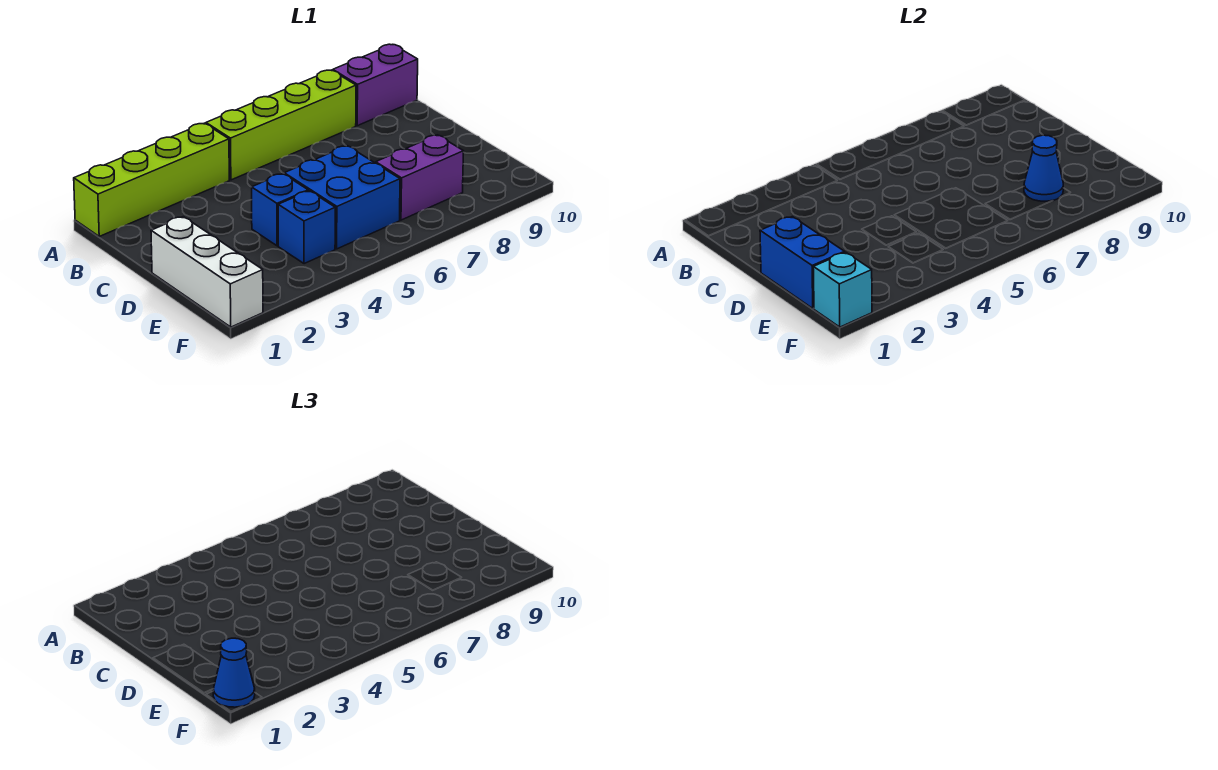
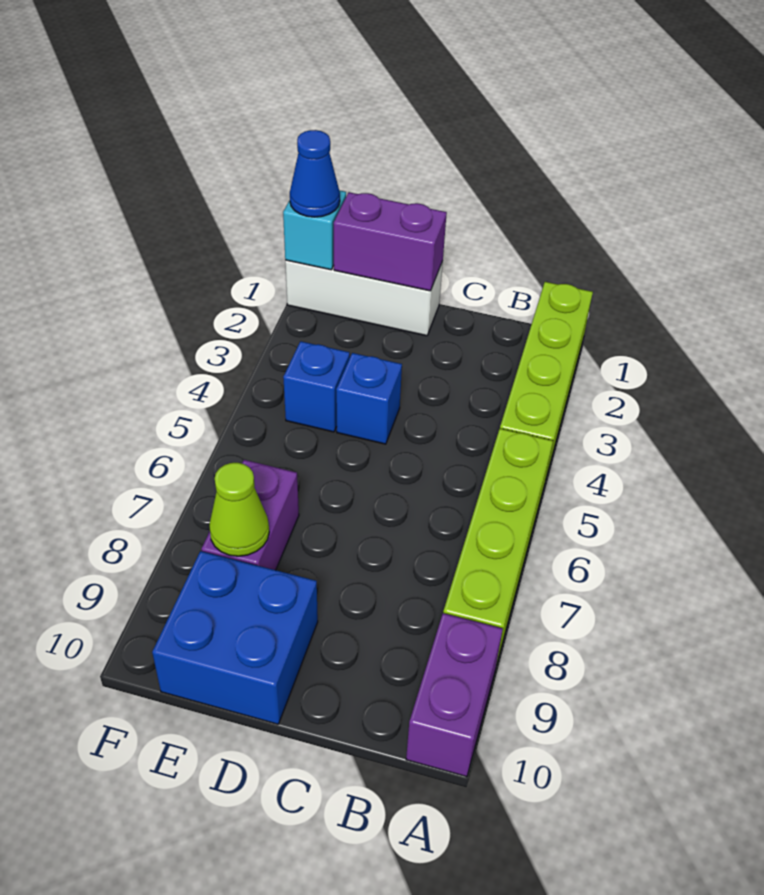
blue brick D1:E1 level 2 -> purple brick D1:E1 level 2
blue brick D5:E6 level 1 -> blue brick D9:E10 level 1
blue cone E8 level 2 -> lime cone E8 level 2

